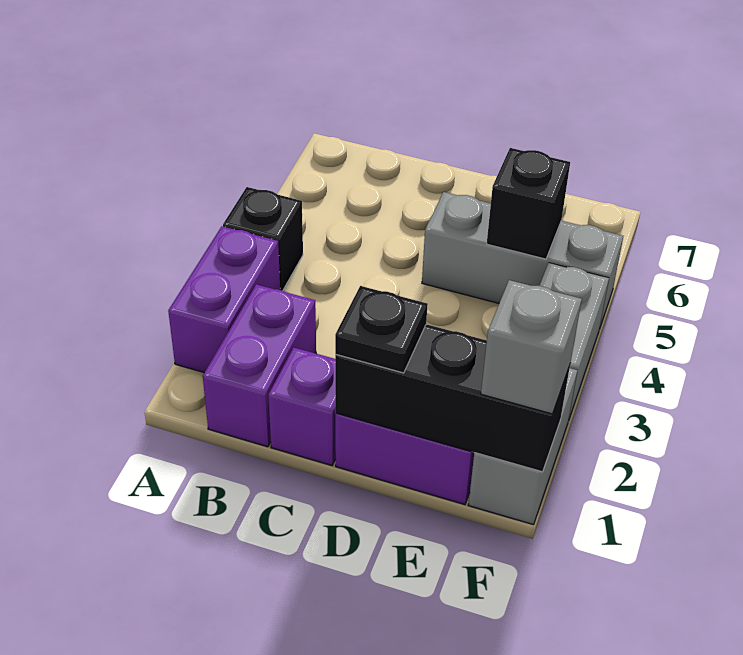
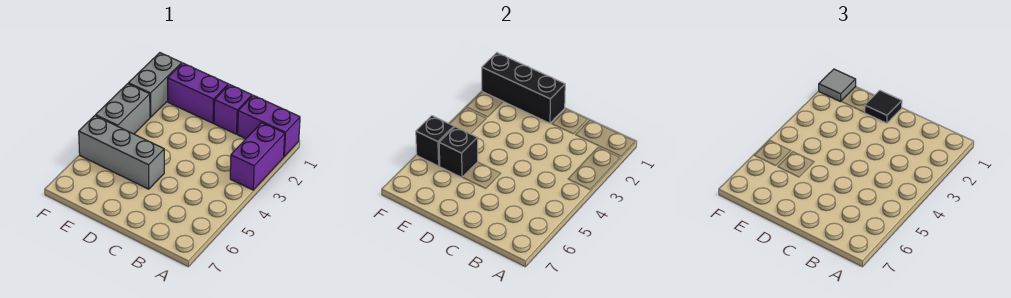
black brick A4 level 1 -> black brick F5 level 2
purple brick B1:B2 level 1 -> purple brick A1:B1 level 1
black plate D1 level 3 -> black tile D1 level 3
grey brick F1 level 3 -> grey tile F1 level 3

